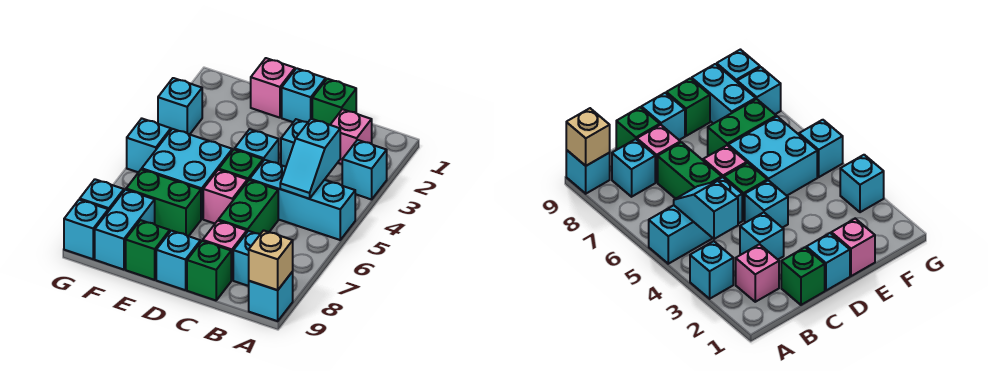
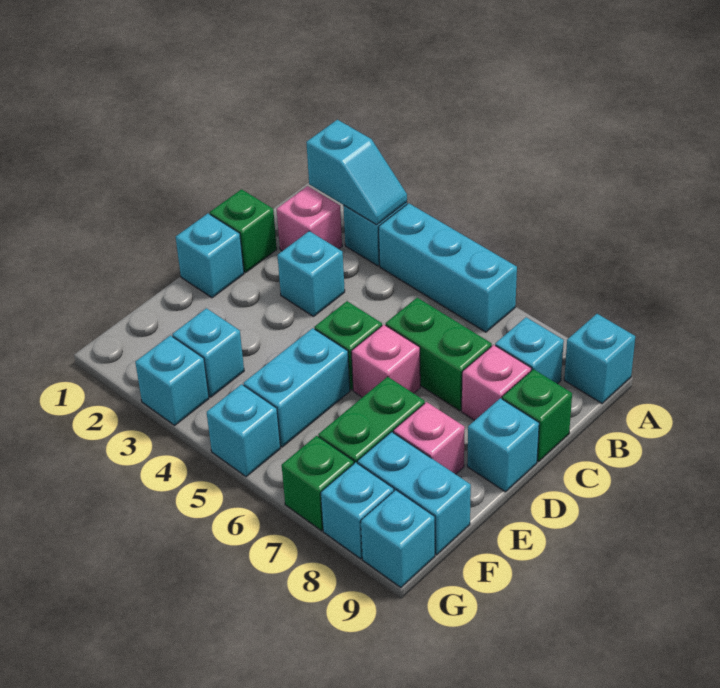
cyan brick A5:C5 level 1 -> cyan brick A4:A6 level 1
tan brick A9 level 2 -> none
cyan slope B4:B5 level 2 top 4 -> cyan slope A2:A3 level 2 top 2
cyan brick D4 level 1 -> cyan brick F3 level 1
pink brick E1 level 1 -> pink brick E8 level 1
cyan brick E5:F6 level 1 -> cyan brick E5:F5 level 1
green brick E9 level 1 -> green brick G7 level 1

